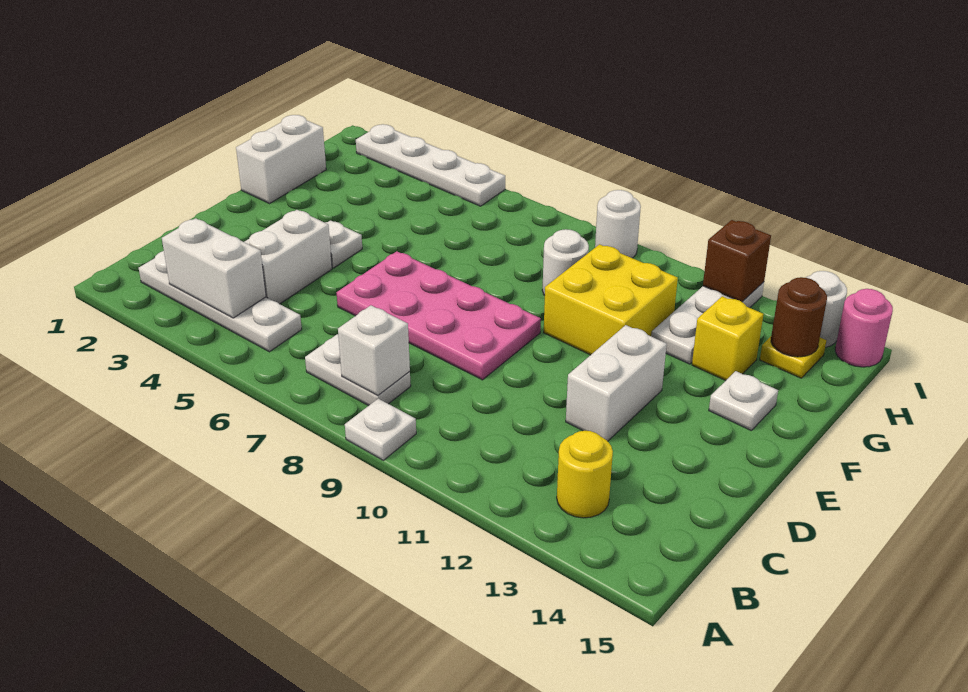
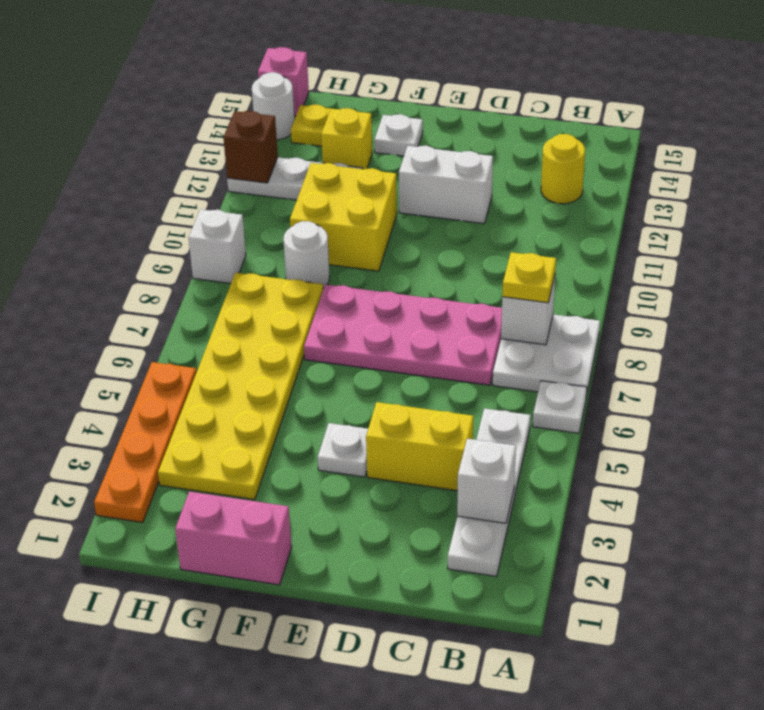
white plate A9 level 1 -> white plate A6 level 1
white brick B3:B4 level 2 -> white brick B3 level 2
white plate B7:B8 level 1 -> white plate A7:B8 level 1
none -> yellow plate B8 level 3
white brick C4:D4 level 1 -> yellow brick C4:D4 level 1
pink plate D6:E9 level 1 -> pink plate C7:F8 level 1
white brick F1:G1 level 1 -> pink brick F1:G1 level 1
none -> yellow plate G3:H8 level 1
brown round brick H14 level 2 -> none
white plate I2:I5 level 1 -> orange plate I2:I5 level 1
white round brick I9 level 1 -> white brick I9 level 1
pink round brick I15 level 1 -> pink brick I15 level 1

